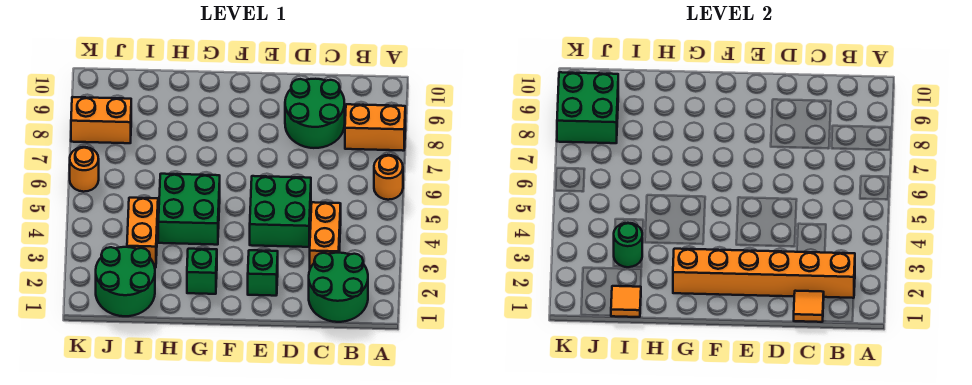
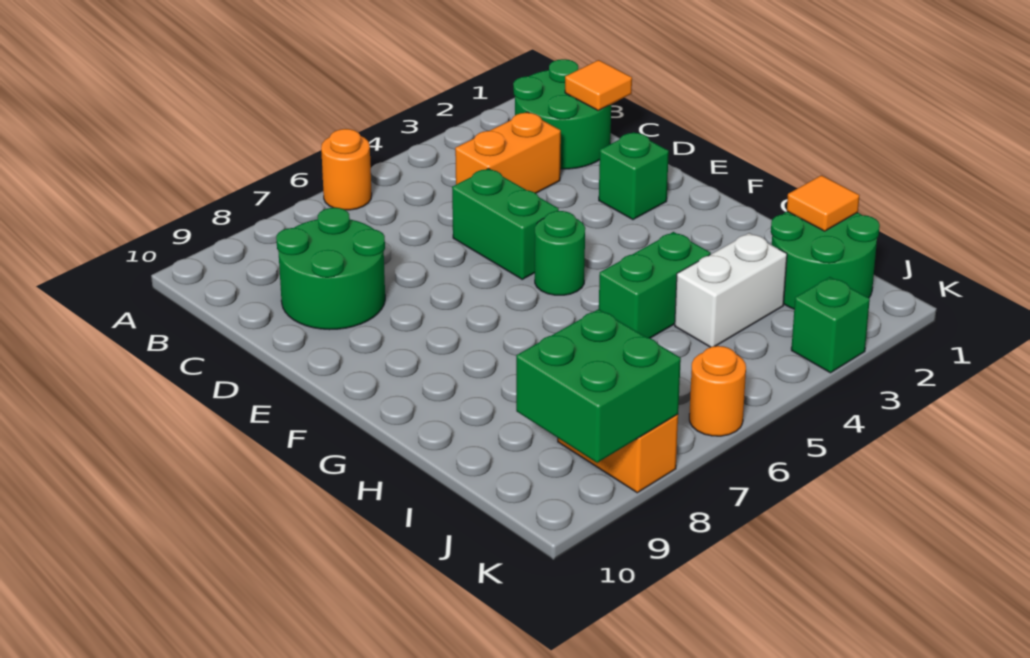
orange brick A8:B8 level 1 -> none
orange brick B2:G2 level 2 -> none
green brick D4:E5 level 1 -> green brick D5:E5 level 1
green brick G2 level 1 -> green brick K3 level 1
green brick G4:H5 level 1 -> green brick H4:H5 level 1
orange brick I3:I4 level 1 -> white brick I3:I4 level 1
green round brick I3 level 2 -> green round brick F5 level 1

